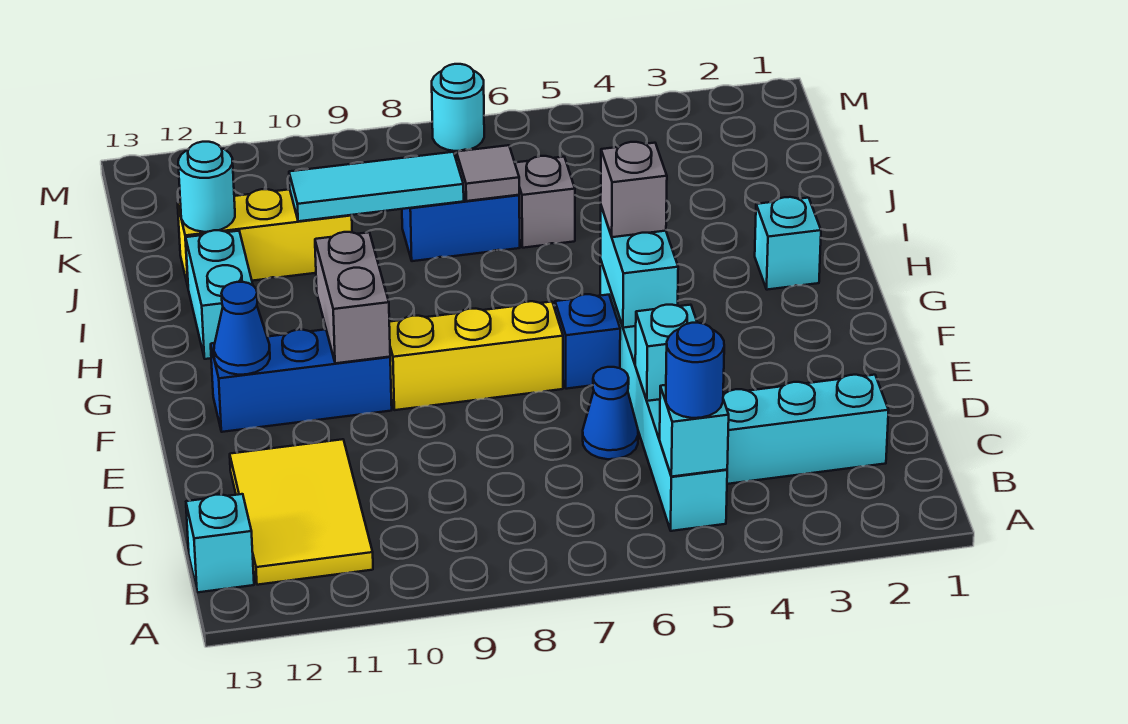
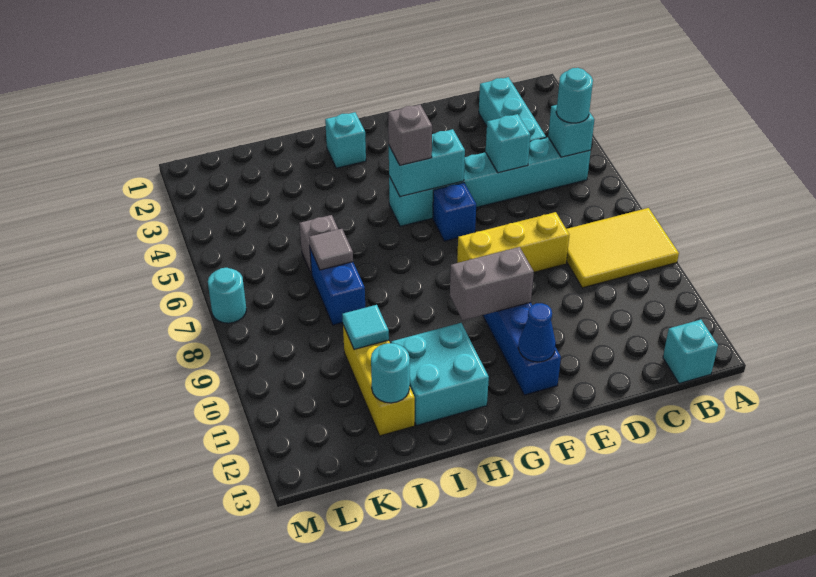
blue round brick B5 level 3 -> cyan round brick B5 level 3
yellow tile B11:D12 level 1 -> yellow tile A8:C9 level 1
blue cone D6 level 1 -> none
yellow brick F7:F9 level 1 -> yellow brick D8:F8 level 1
cyan brick H12:I12 level 1 -> cyan brick H11:I12 level 1
cyan tile J8:J10 level 2 -> cyan tile J10 level 2

